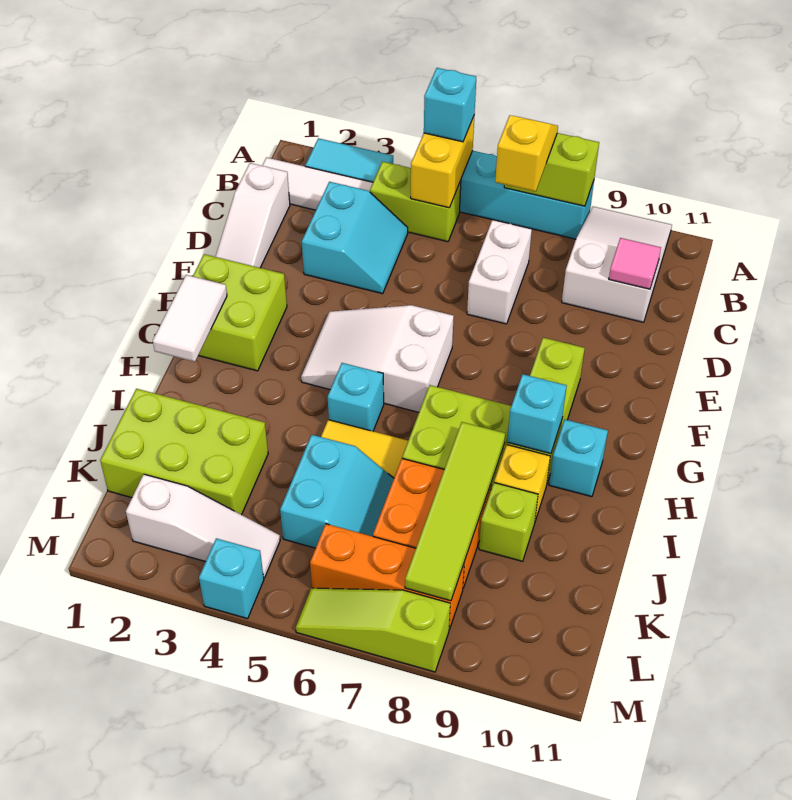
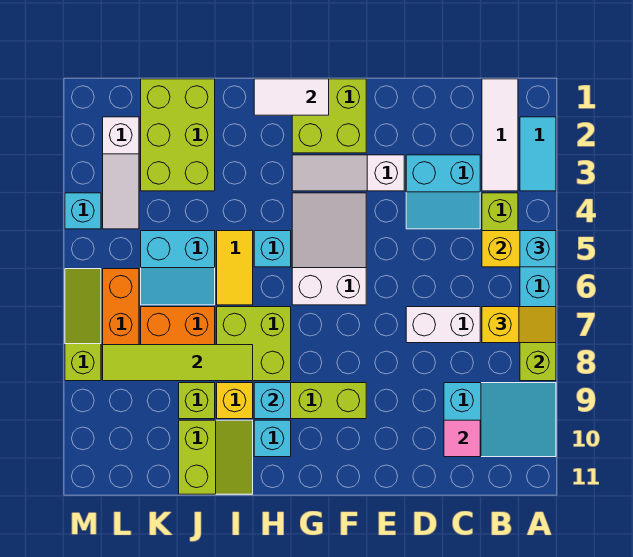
white slope A9:C10 level 1 top C -> cyan slope A9:C10 level 1 top C
white slope C1:E1 level 1 top C -> white slope E3:G3 level 1 top E
none -> lime slope I10:J11 level 1 top J

